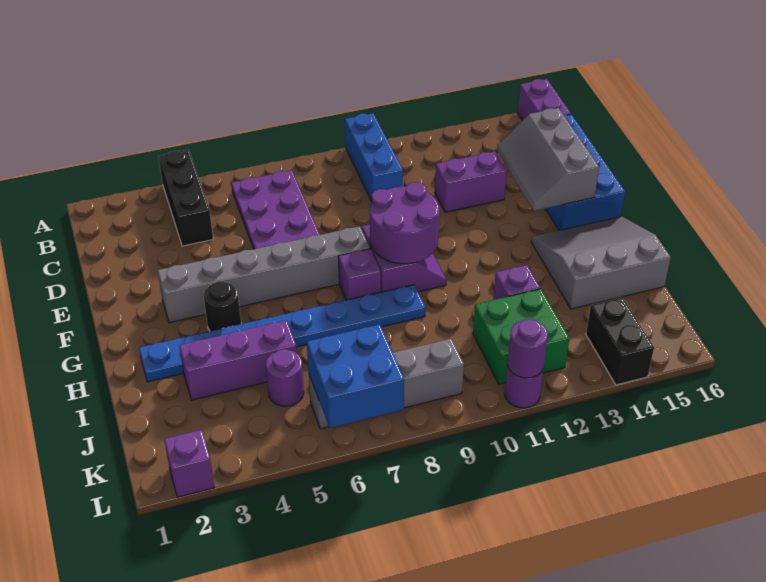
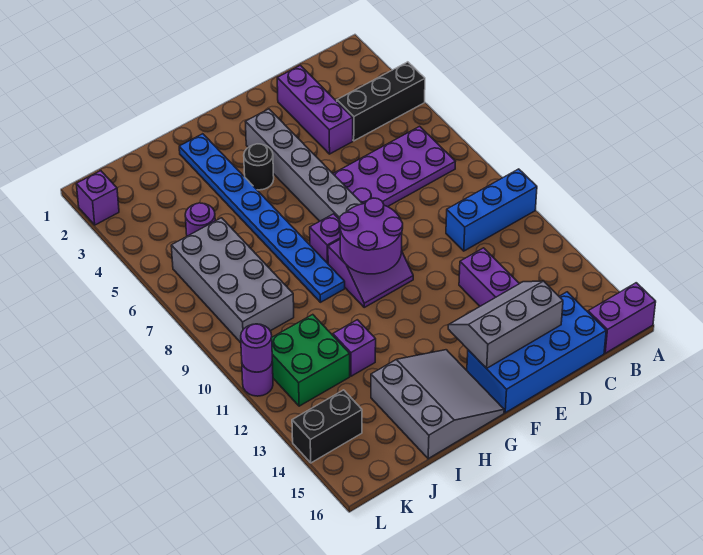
purple brick I3:I5 level 1 -> purple brick D2:D4 level 1
grey brick K6:K9 level 1 -> grey brick J6:K9 level 1
blue brick K6:L7 level 2 -> none

